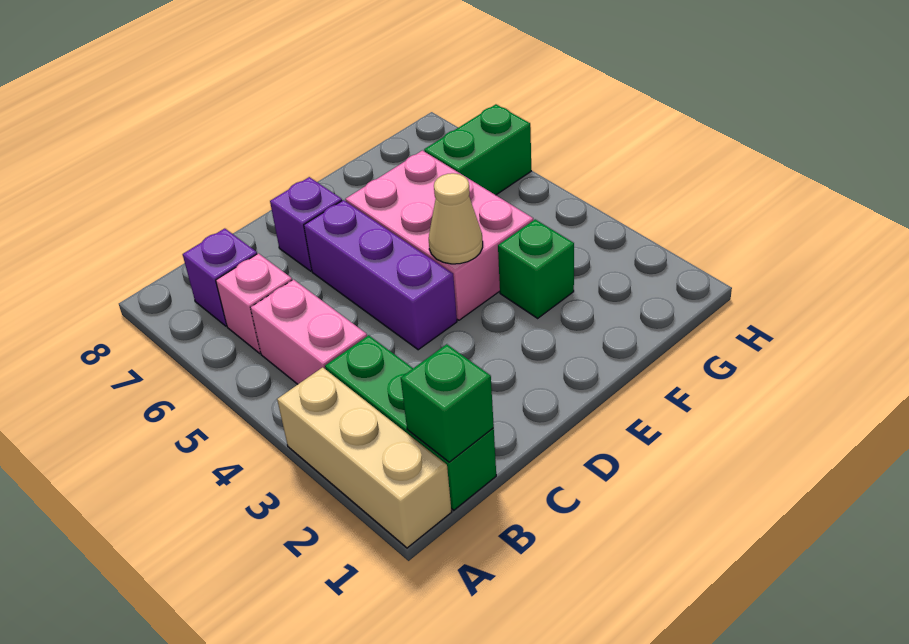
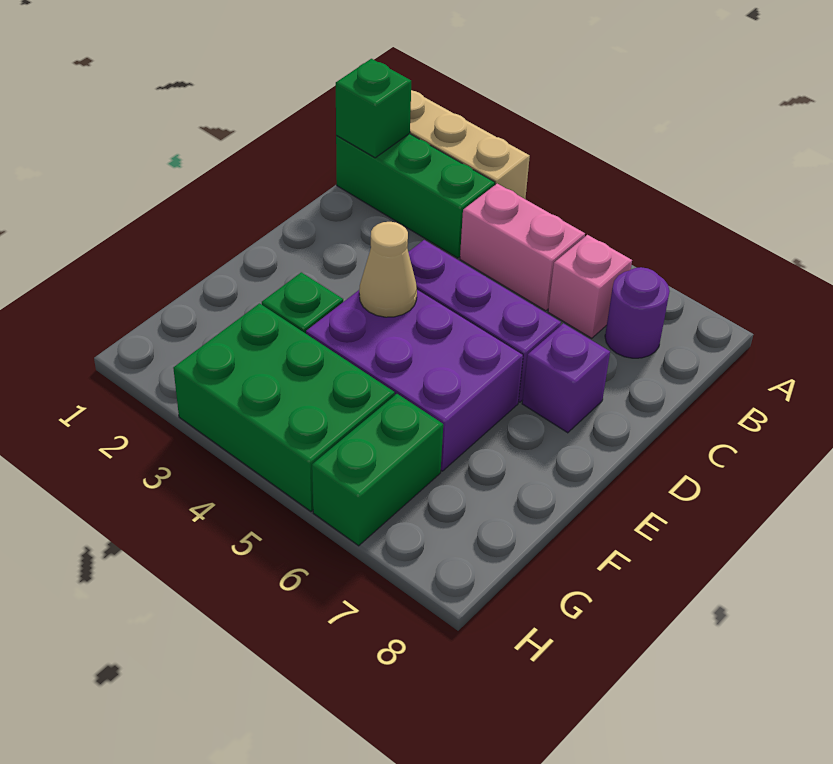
purple brick B7 level 1 -> purple round brick B7 level 1
pink brick E4:F6 level 1 -> purple brick E4:F6 level 1
none -> green brick G3:H5 level 1

